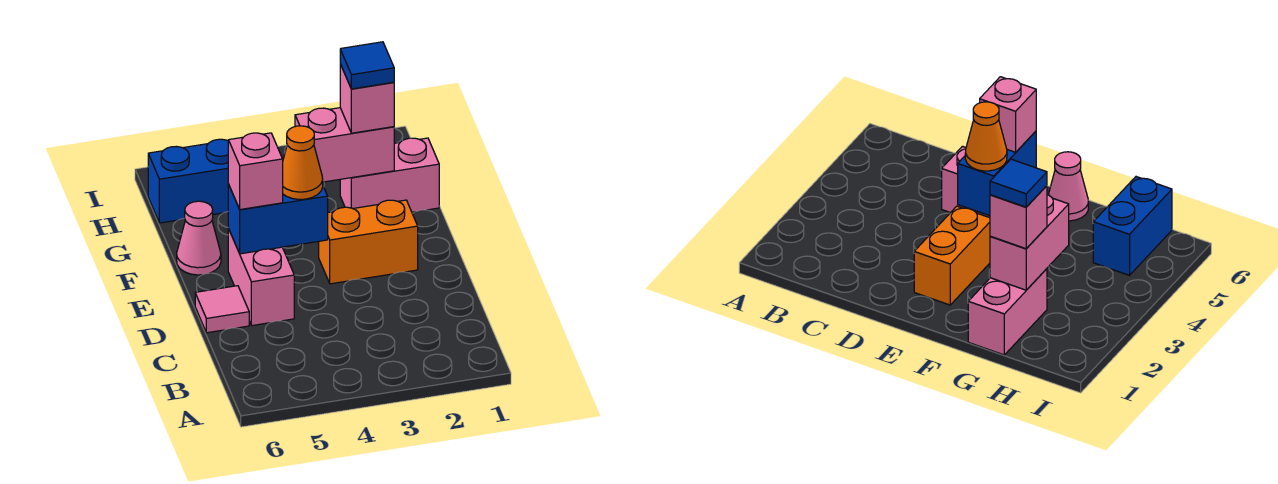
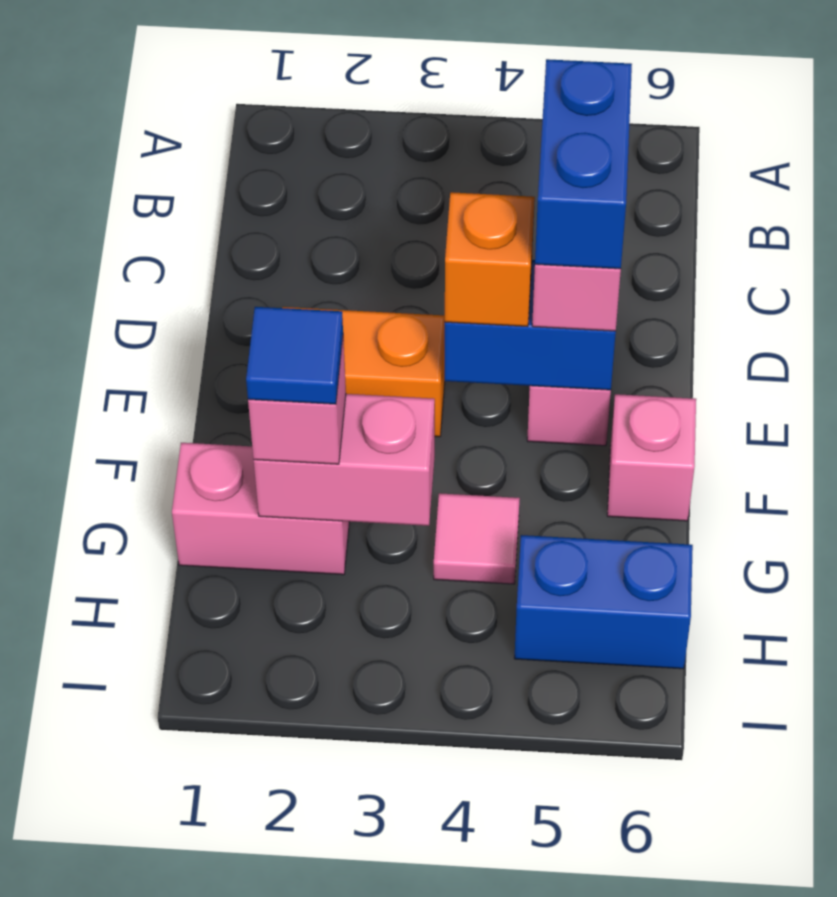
none -> blue brick D5:E5 level 4
pink tile D6 level 1 -> pink tile G4 level 1
orange cone E4 level 3 -> orange brick E4 level 3
pink cone F6 level 1 -> pink brick F6 level 1

